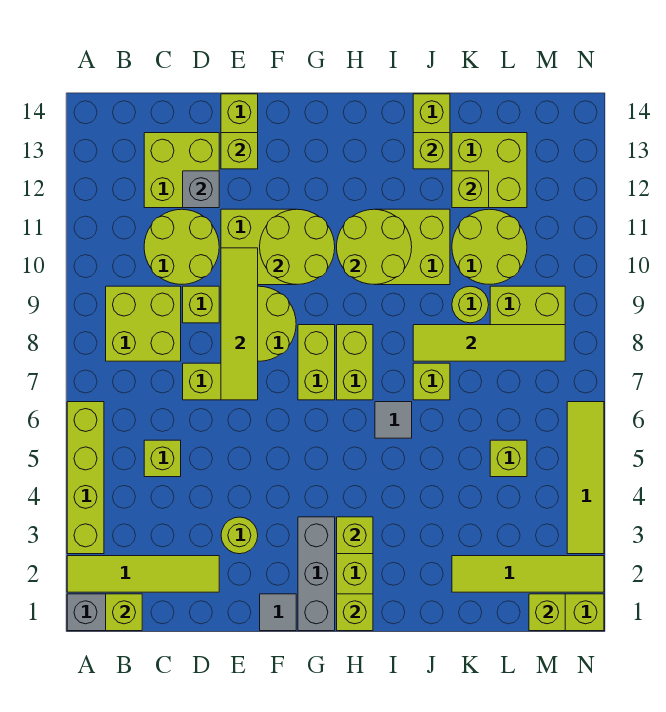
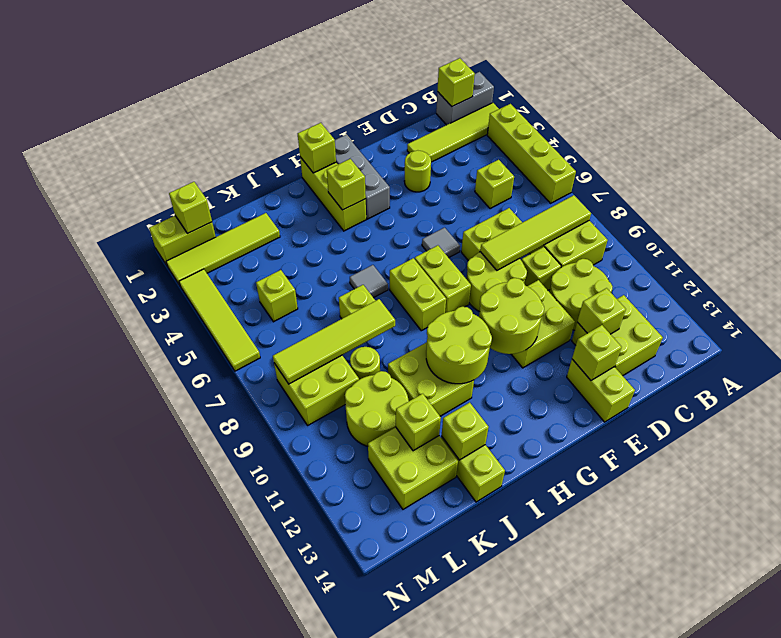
grey brick D12 level 2 -> lime brick D12 level 2
lime tile E7:E10 level 2 -> lime tile B8:E8 level 2
grey tile F1 level 1 -> grey tile F6 level 1

